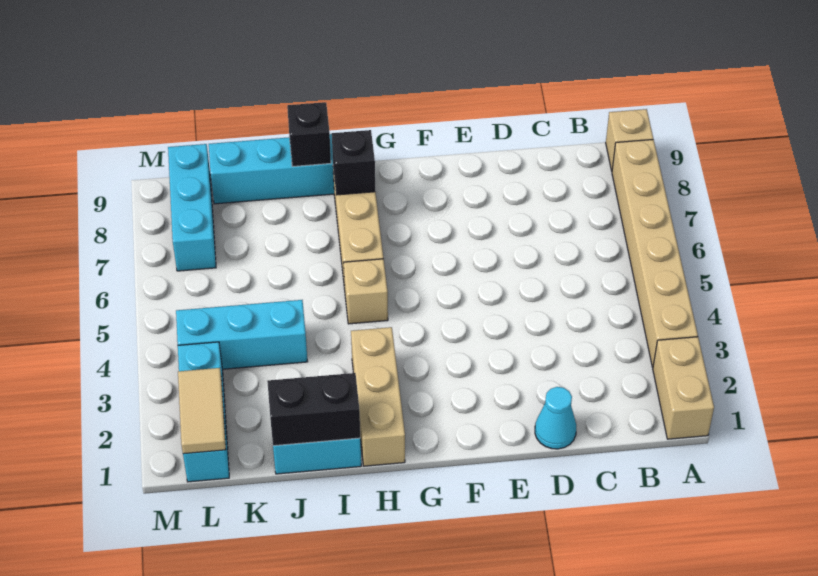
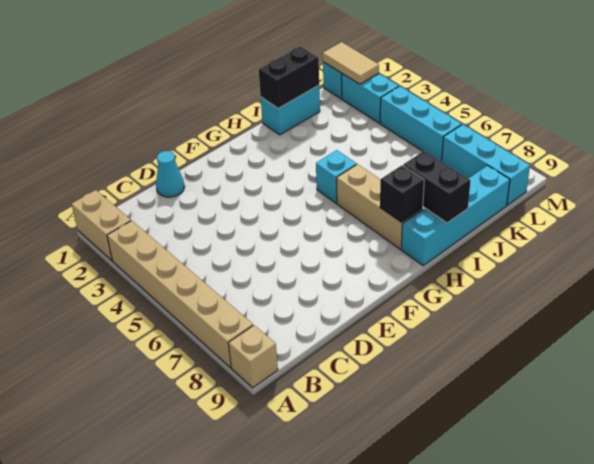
tan brick H1:H3 level 1 -> none
tan brick H5 level 1 -> cyan brick H5 level 1
black brick I9 level 2 -> black brick I8:I9 level 2
cyan brick J4:L4 level 1 -> cyan brick L4:L6 level 1

